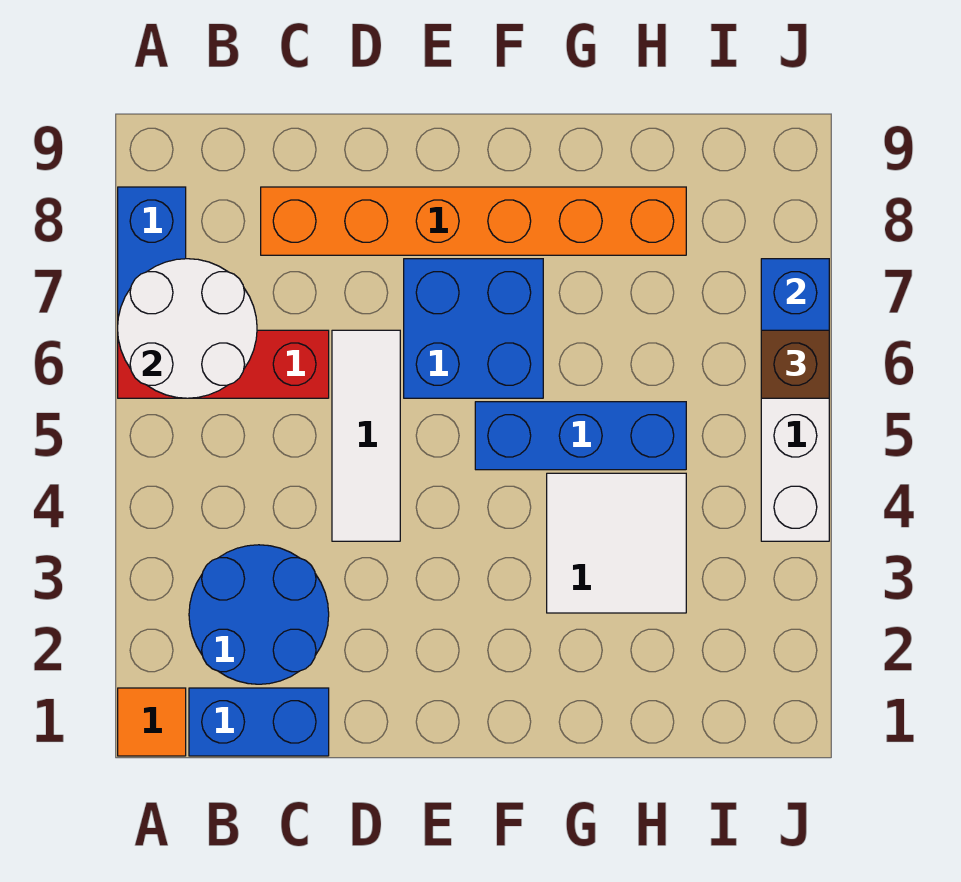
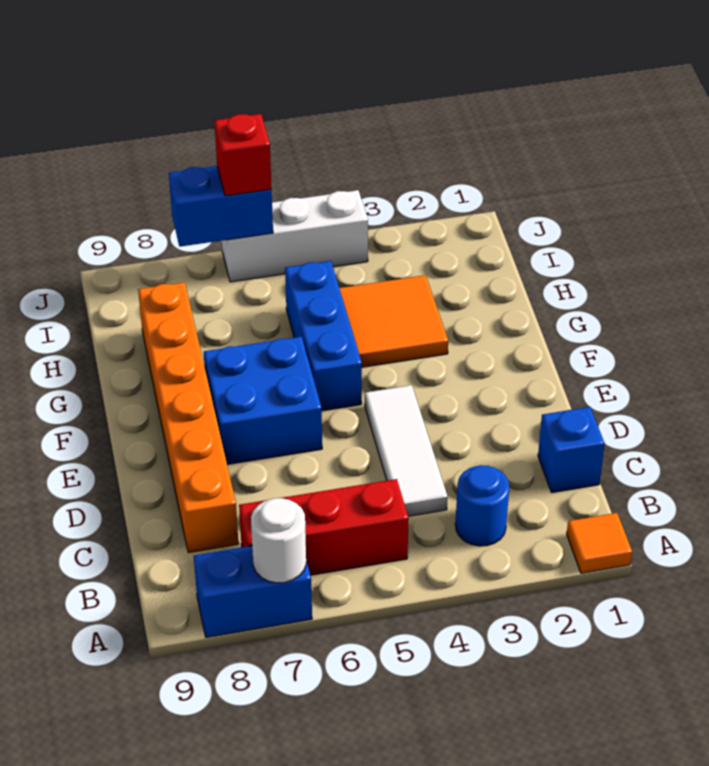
red brick A6:C6 level 1 -> red brick B5:B7 level 1
white round brick A6:B7 level 2 -> white round brick A7 level 2
blue brick B1:C1 level 1 -> blue brick C1 level 1
blue round brick B2:C3 level 1 -> blue round brick B3 level 1
white tile D4:D6 level 1 -> white tile C4:E4 level 1
white tile G3:H4 level 1 -> orange tile G3:H4 level 1
brown brick J6 level 3 -> red brick J6 level 3

